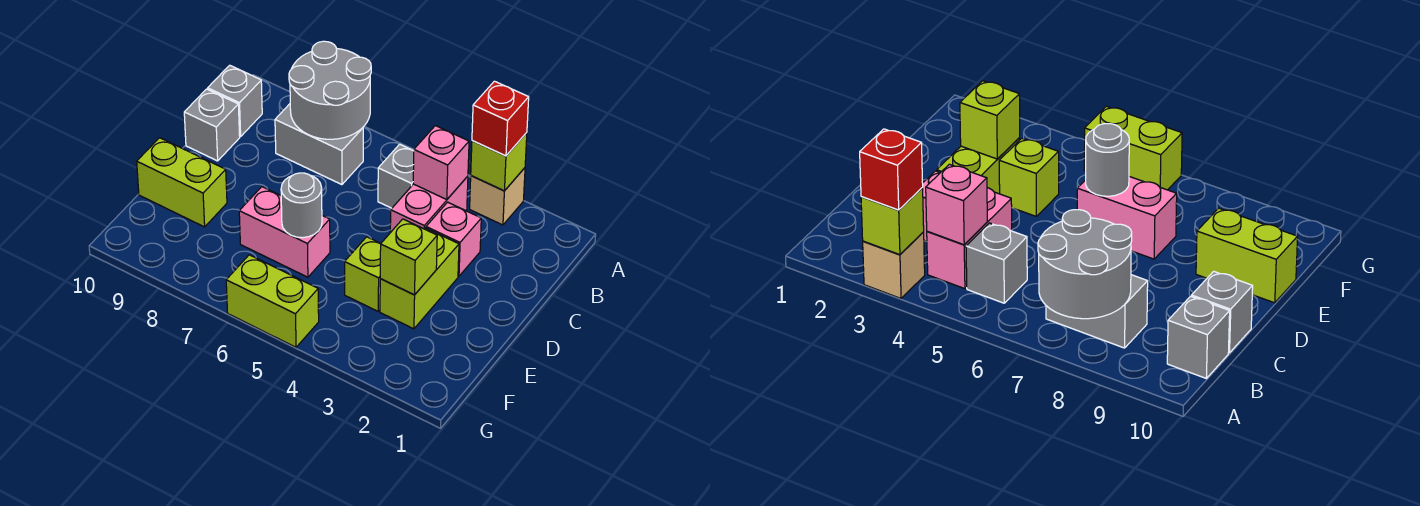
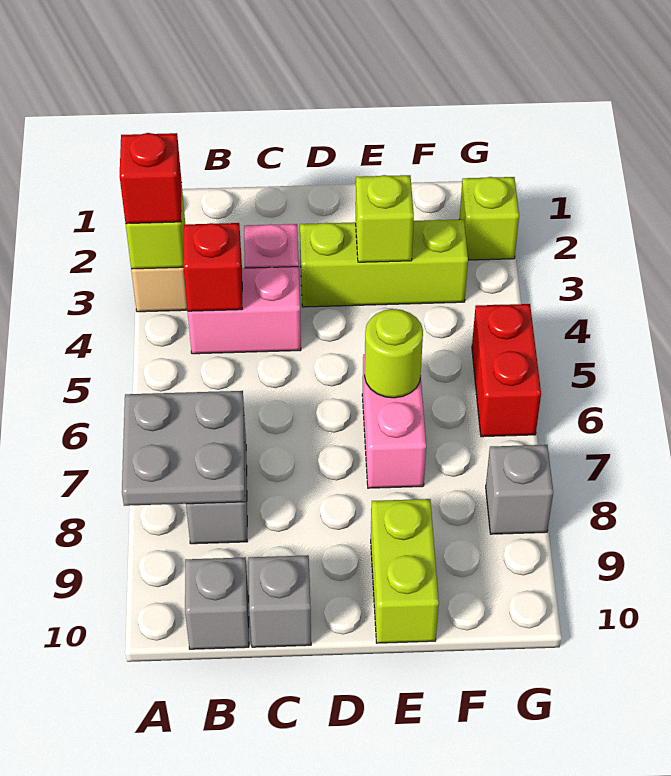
grey round brick A7:B8 level 2 -> grey plate A7:B8 level 2
pink brick B4 level 2 -> red brick B4 level 2
grey brick B5 level 1 -> grey brick G8 level 1
lime brick D3:E3 level 1 -> lime brick D3:F3 level 1
lime brick E4 level 1 -> lime brick G2 level 1
grey round brick E6 level 2 -> lime round brick E6 level 2
lime brick G5:G6 level 1 -> red brick G5:G6 level 1

